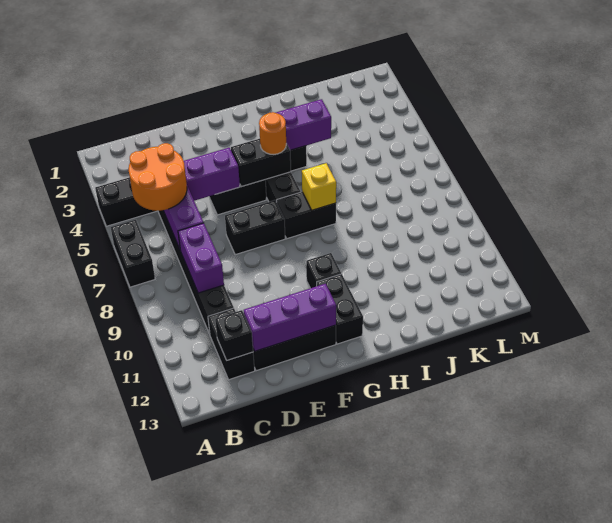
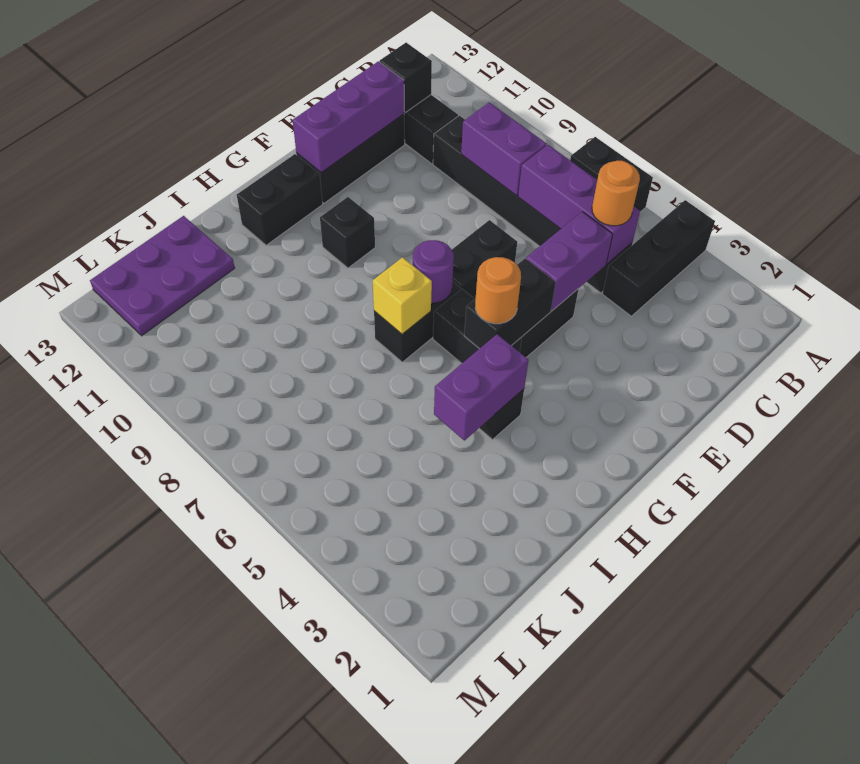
orange round brick B5:C6 level 3 -> orange round brick C5 level 3
none -> purple round brick G7 level 2
black brick G11:G12 level 1 -> black brick G12:H12 level 1
none -> purple plate J12:L13 level 1

